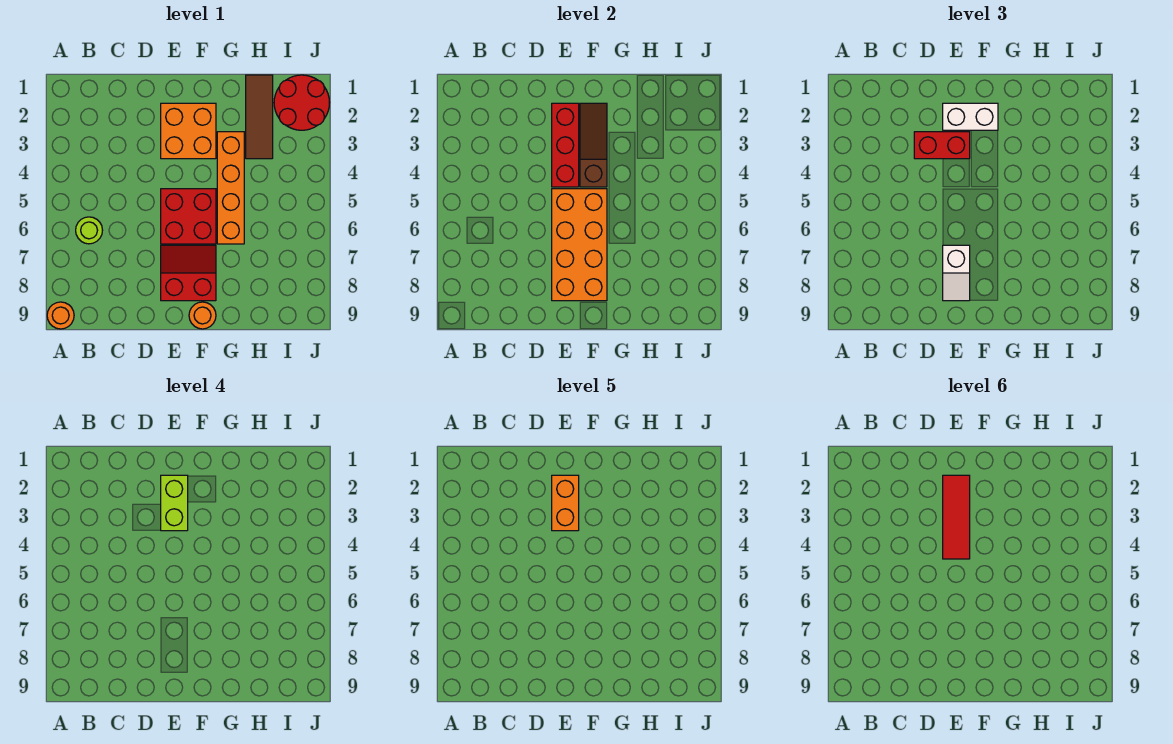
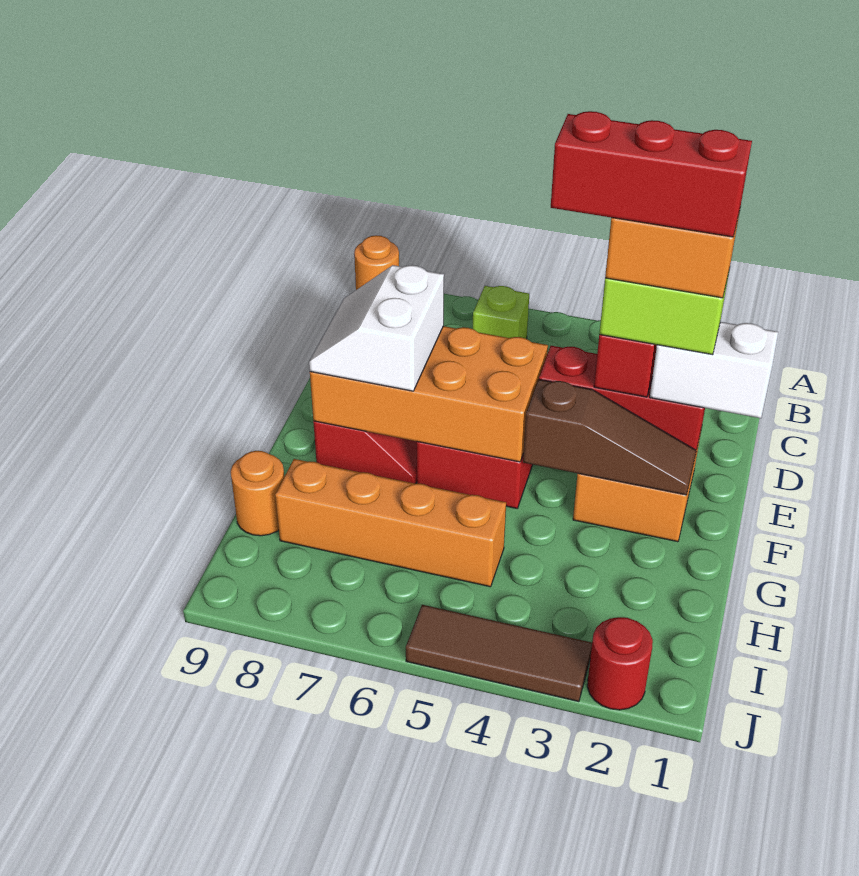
lime round brick B6 level 1 -> lime brick B6 level 1
white brick E2:F2 level 3 -> white brick E1:E2 level 3
red tile E2:E4 level 6 -> red brick E2:E4 level 6
white slope E7:E8 level 3 top 7 -> white slope E7:F8 level 3 top 7
orange round brick F9 level 1 -> orange round brick H9 level 1
orange brick G3:G6 level 1 -> orange brick H5:H8 level 1
brown tile H1:H3 level 1 -> brown tile J3:J5 level 1
red round brick I1:J2 level 1 -> red round brick J2 level 1

